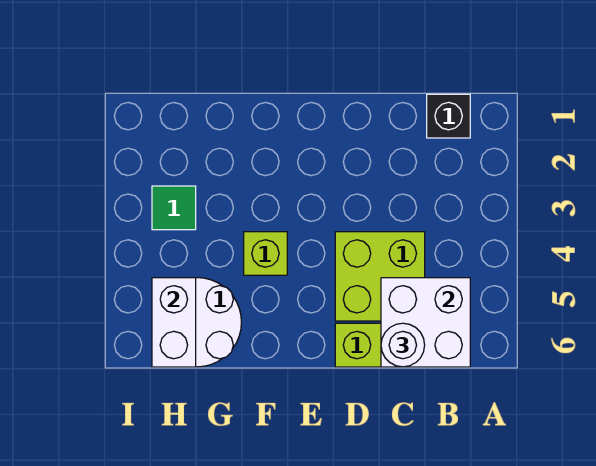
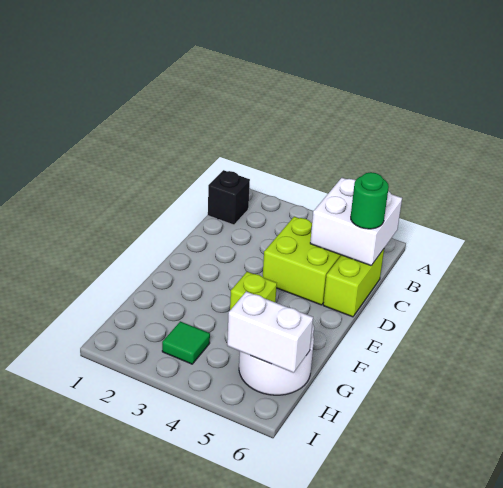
white round brick C6 level 3 -> green round brick C6 level 3

